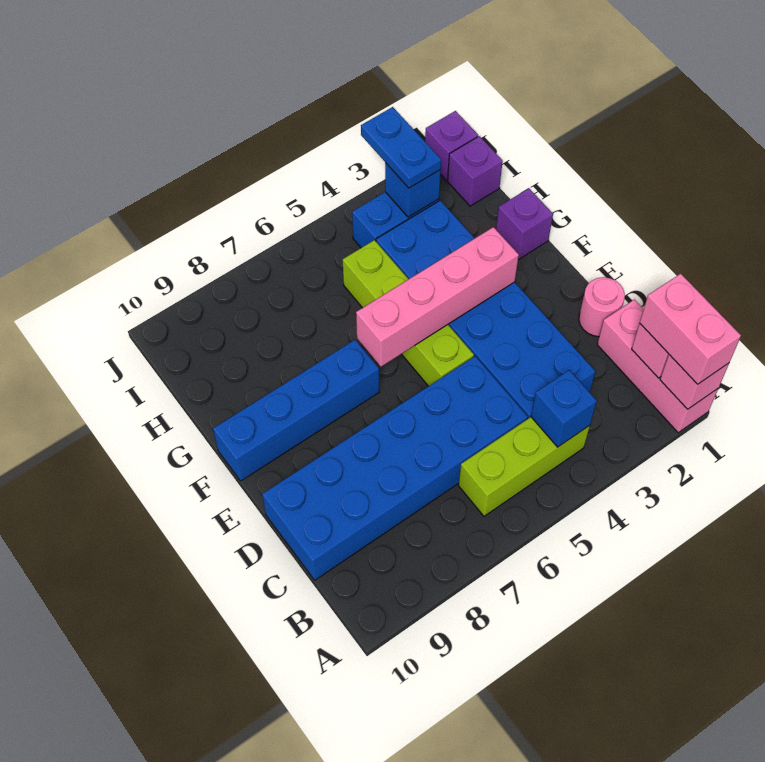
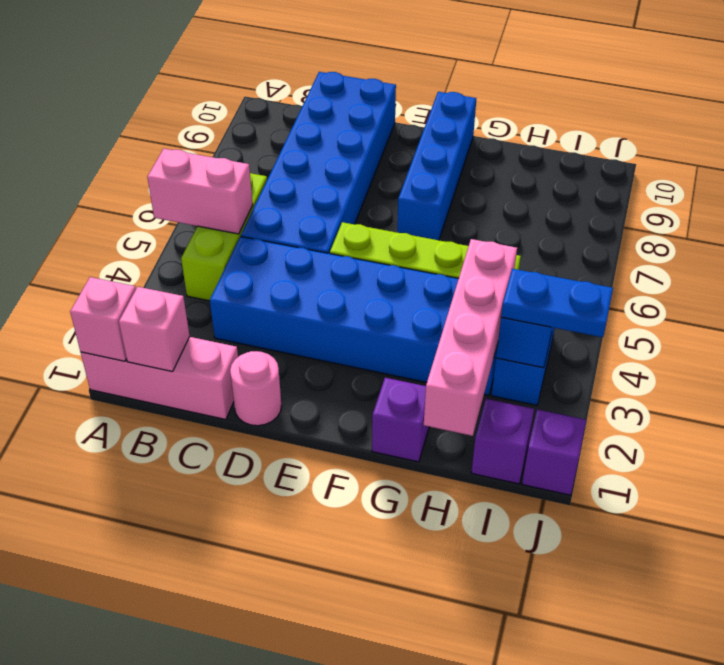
pink brick A1:B1 level 3 -> pink brick A5:B5 level 2
blue brick B4 level 2 -> none
pink brick F3:F6 level 2 -> pink brick H1:H4 level 2

